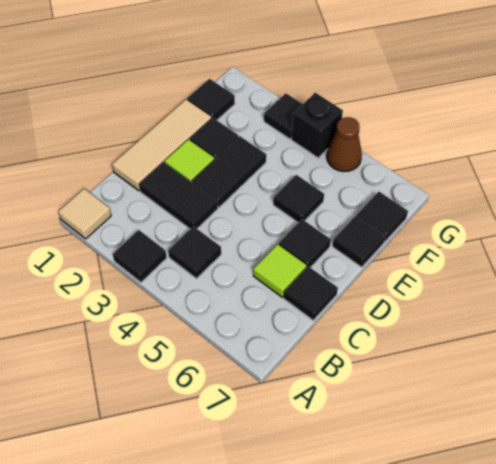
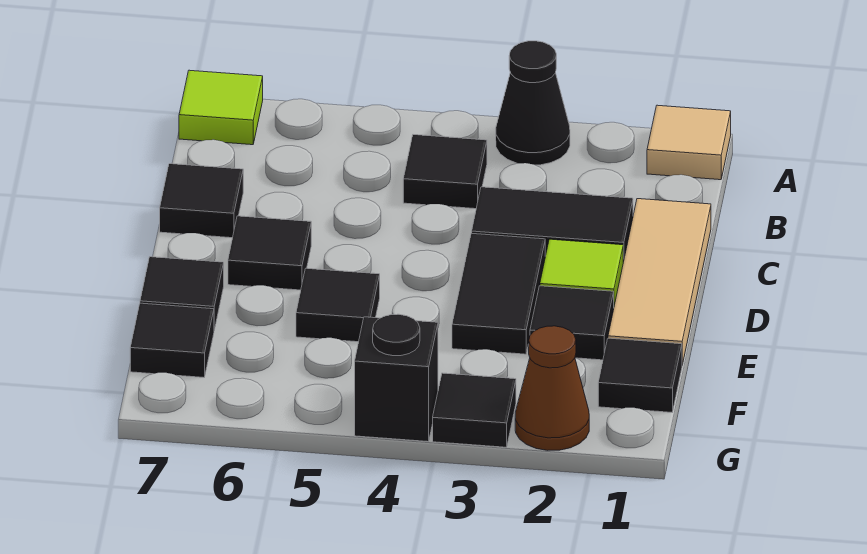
black tile A3 level 1 -> black cone A3 level 1
lime tile C6 level 1 -> lime tile A7 level 1
brown cone G5 level 1 -> brown cone G2 level 1

